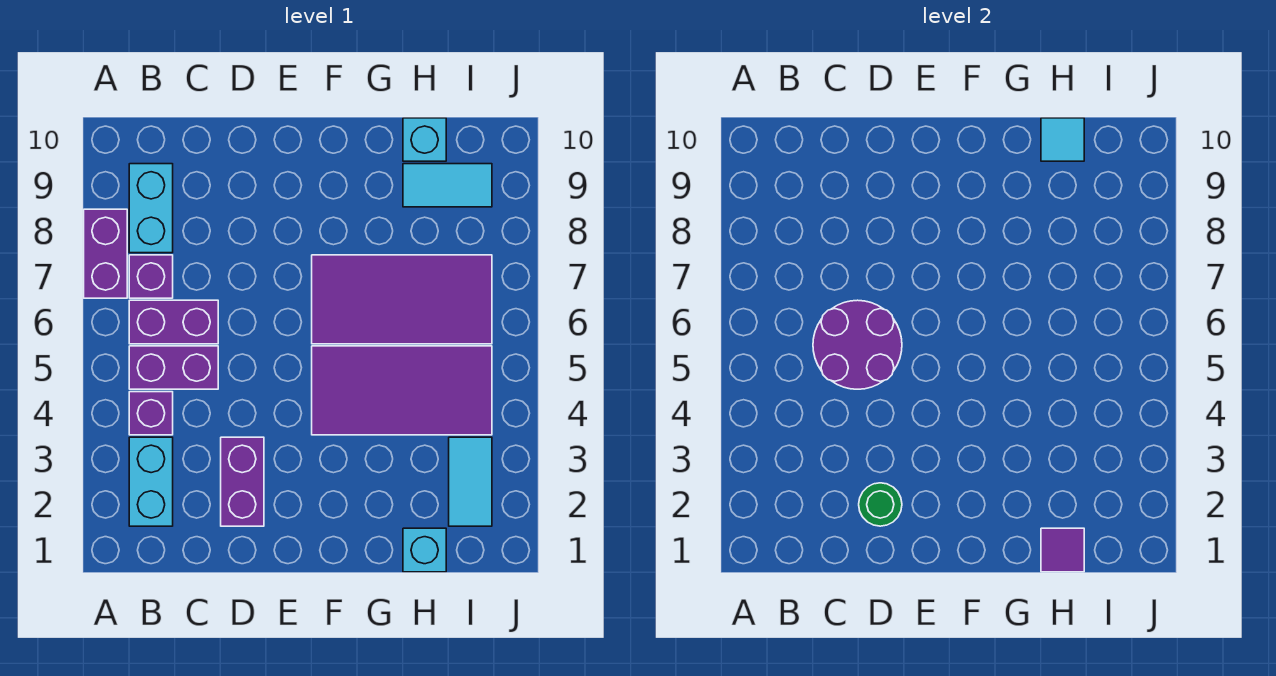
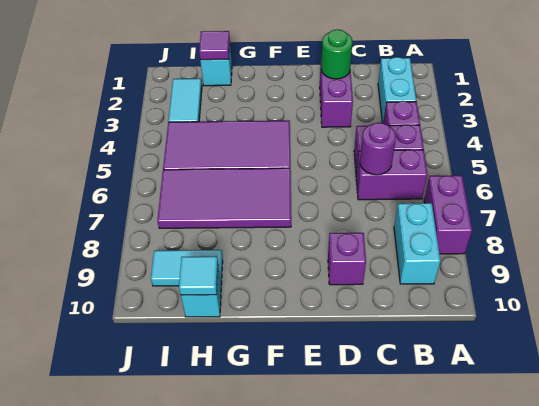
purple brick B7 level 1 -> purple brick D9 level 1
purple round brick C5:D6 level 2 -> purple round brick C6 level 2

